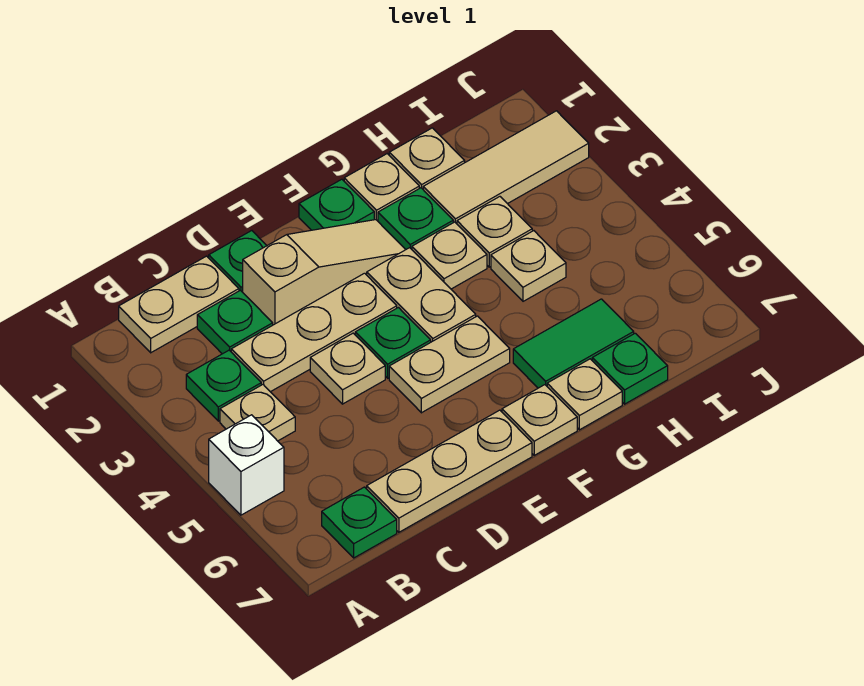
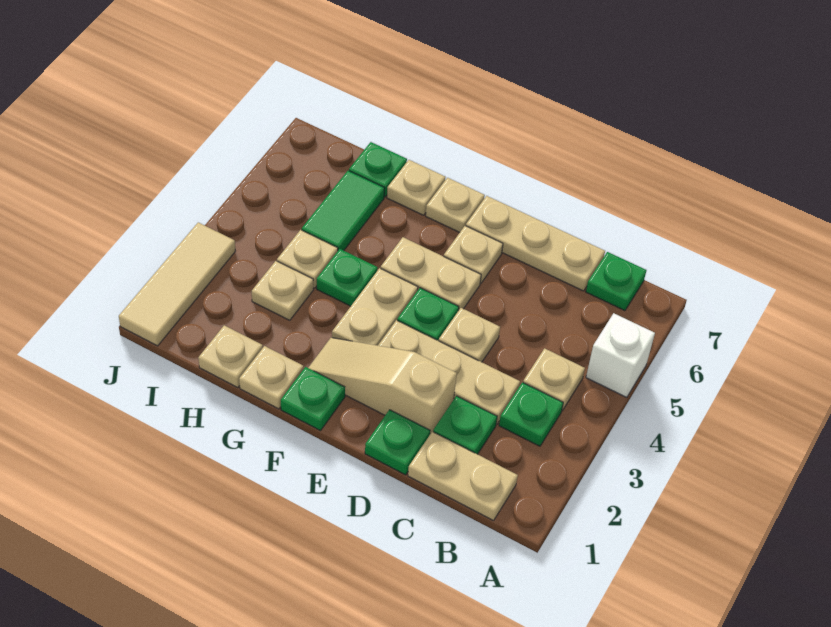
green plate G2 level 1 -> green plate G4 level 1
tan plate G3 level 1 -> tan plate E6 level 1
green tile G6:H6 level 1 -> green tile H5:H6 level 1
tan tile H2:J2 level 1 -> tan tile J1:J3 level 1

